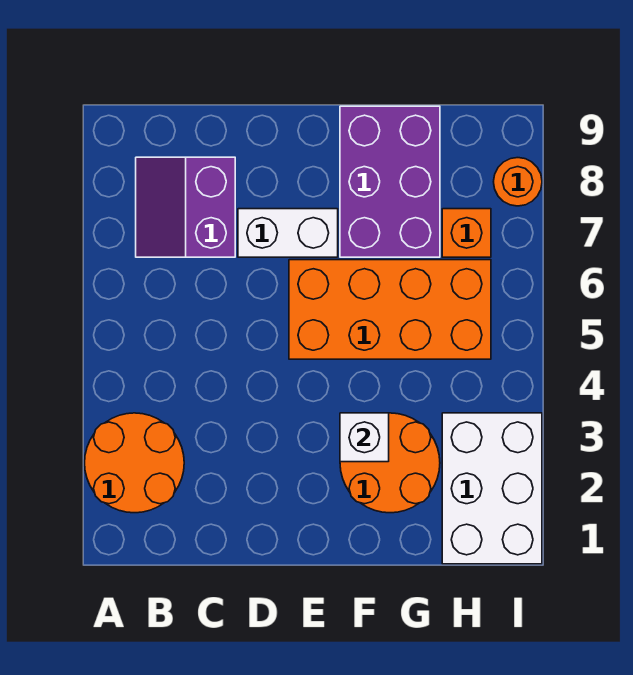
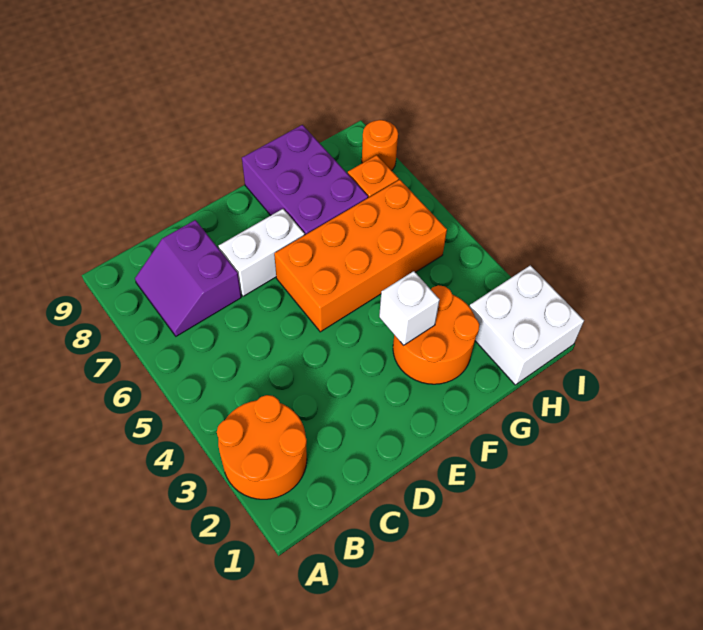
white brick H1:I3 level 1 -> white brick H1:I2 level 1

